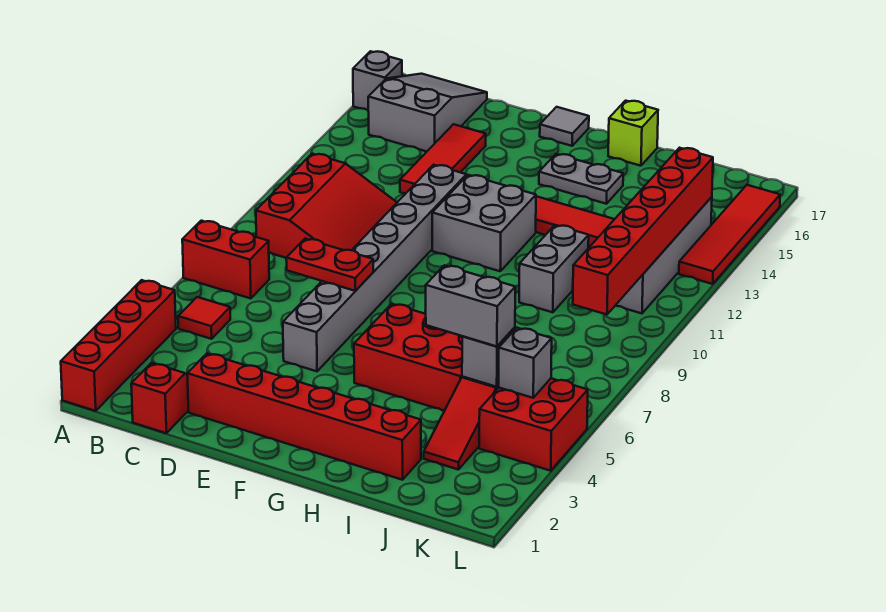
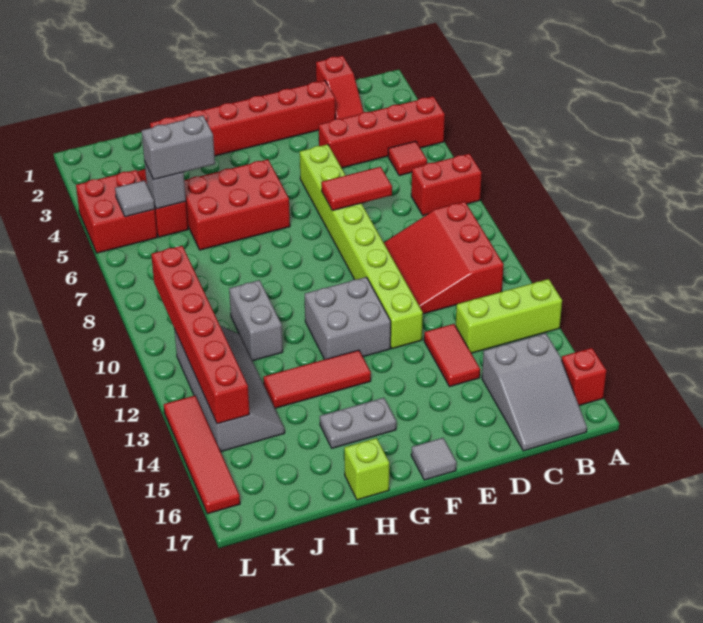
red brick A1:A4 level 1 -> red brick A4:D4 level 1
none -> lime brick A13:C13 level 1
grey brick A16 level 1 -> red brick A16 level 1
red plate D7:E7 level 2 -> red tile D7:E7 level 2
red tile D13:D15 level 1 -> red tile D13:D14 level 1
grey brick E5:E12 level 1 -> lime brick E5:E12 level 1
grey brick K5 level 2 -> grey tile K5 level 2

